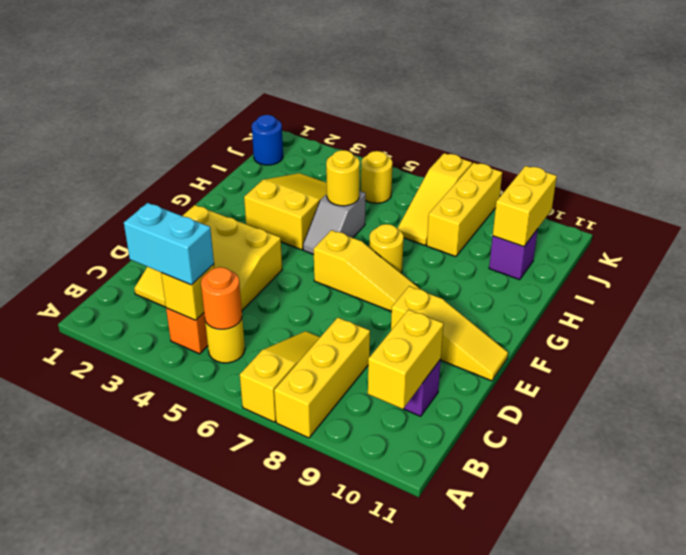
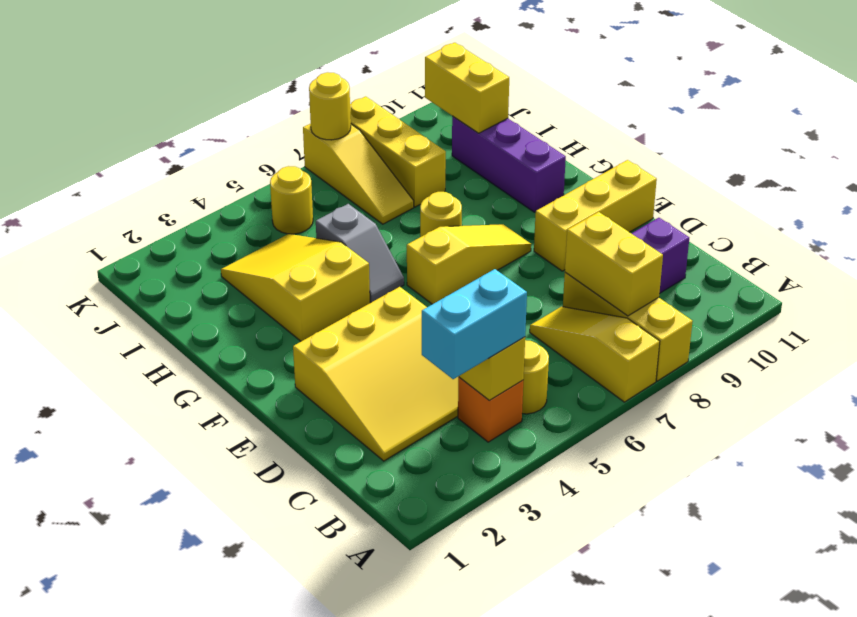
orange round brick B5 level 2 -> none
yellow brick B10:C10 level 2 -> yellow brick B8:C8 level 2
yellow slope E9:E11 level 1 top 9 -> yellow brick E9:E11 level 1
yellow round brick H5 level 2 -> yellow round brick K7 level 2
purple brick I10 level 1 -> purple brick G10:I10 level 1
blue round brick J1 level 1 -> none

